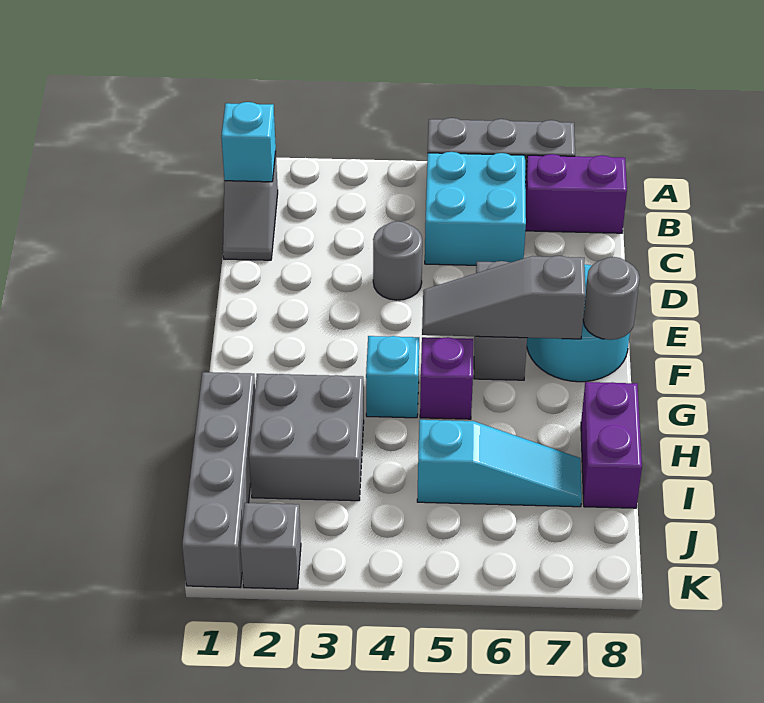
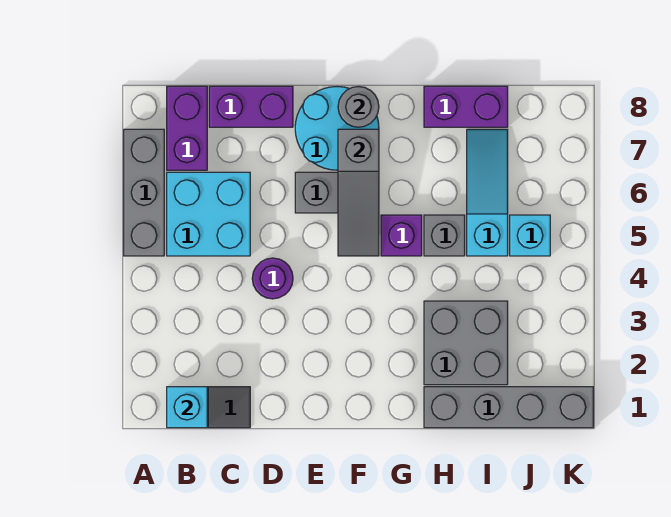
none -> purple brick C8:D8 level 1
grey round brick D4 level 1 -> purple round brick D4 level 1
cyan brick G4 level 1 -> cyan brick J5 level 1
grey brick K2 level 1 -> grey brick H5 level 1

